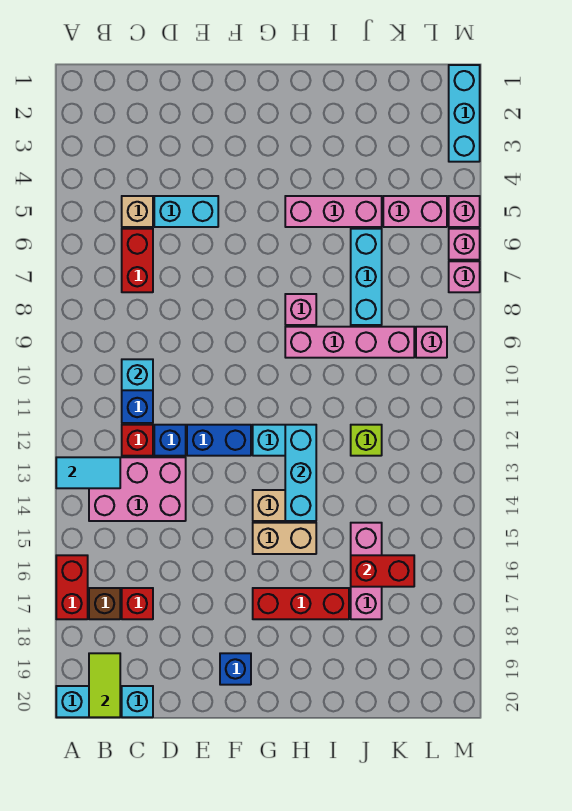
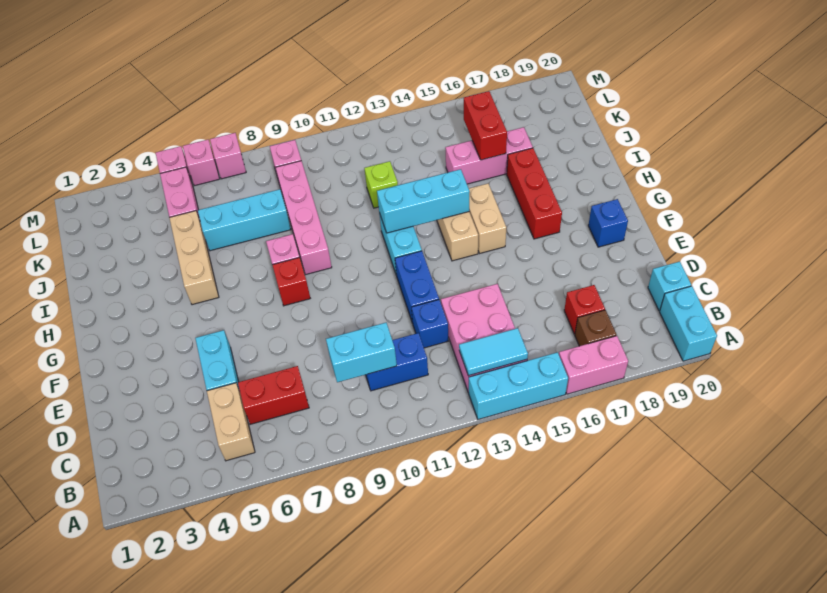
cyan tile A13:B13 level 2 -> cyan tile B13:B14 level 2
red brick A16:A17 level 1 -> pink brick A16:A17 level 1
lime tile B19:B20 level 2 -> none
tan brick C5 level 1 -> tan brick B5:C5 level 1
cyan brick C10 level 2 -> cyan brick C9:C10 level 2
red brick C12 level 1 -> red brick G8 level 1
pink brick H5:J5 level 1 -> tan brick H5:J5 level 1
cyan brick M1:M3 level 1 -> cyan brick A13:A15 level 1

